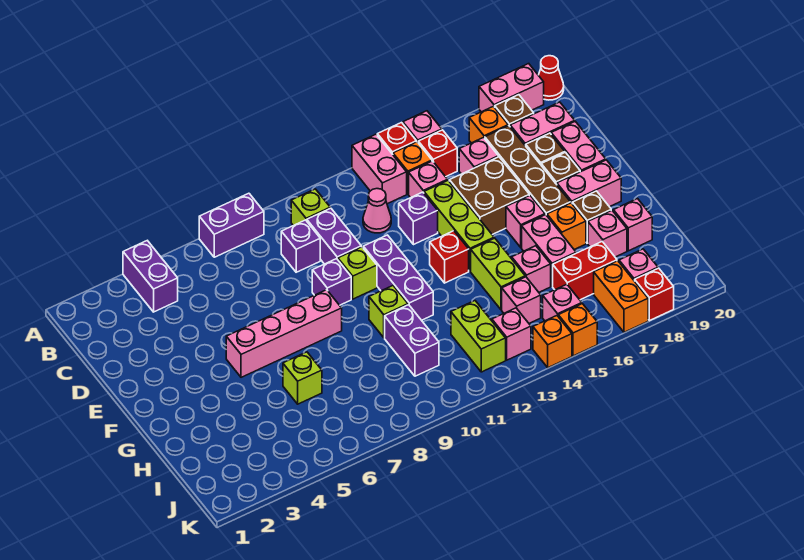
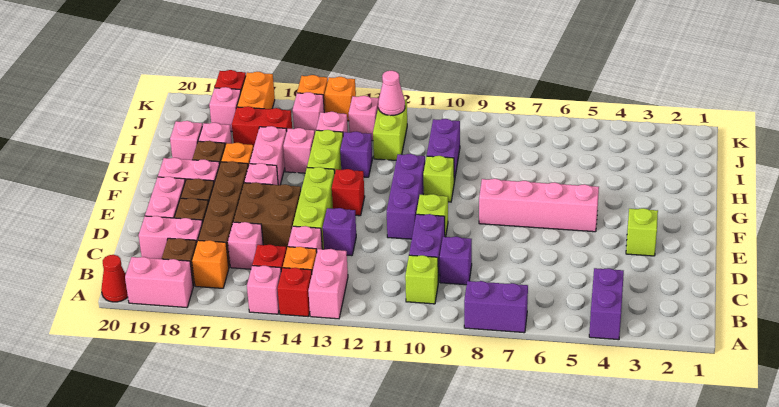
pink cone C12 level 1 -> pink cone J12 level 2
purple brick E9 level 1 -> purple brick H13 level 1
lime brick H6 level 1 -> lime brick E3 level 1

